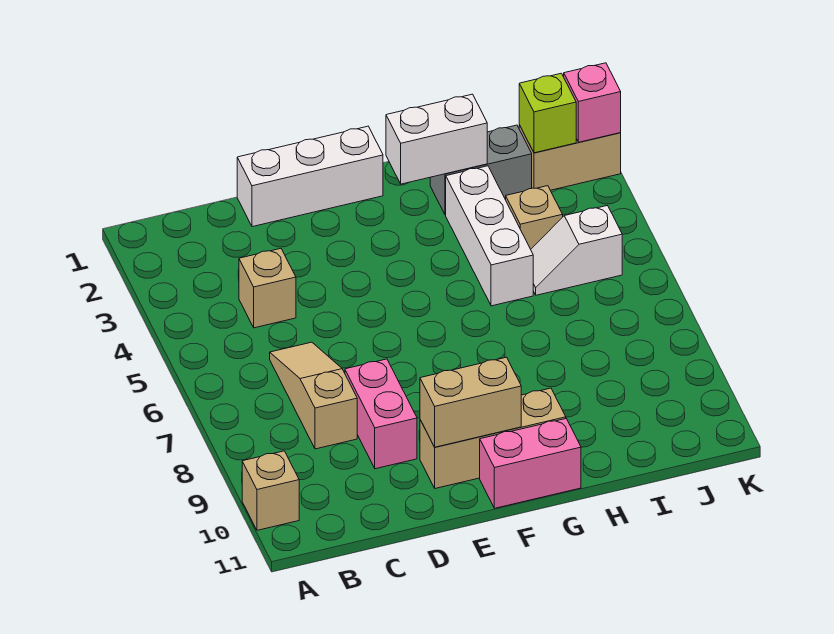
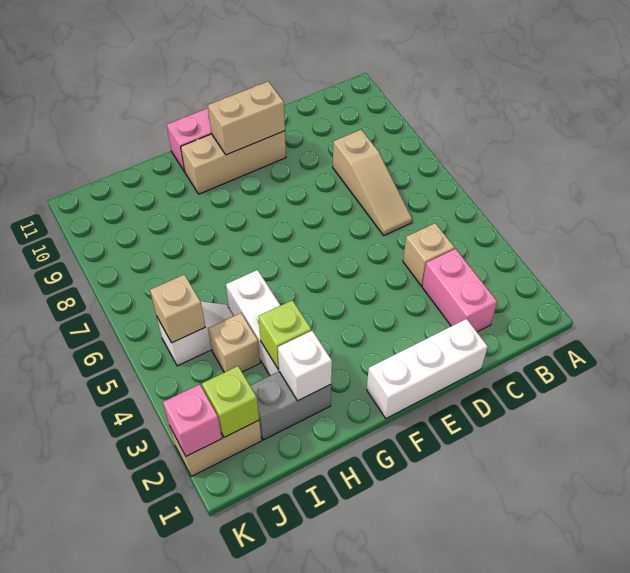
tan brick A10 level 1 -> tan brick J5 level 2
pink brick D8:D9 level 1 -> pink brick C2:C3 level 1
white brick G2:H2 level 2 -> white brick H2 level 2
none -> lime brick H3 level 2

